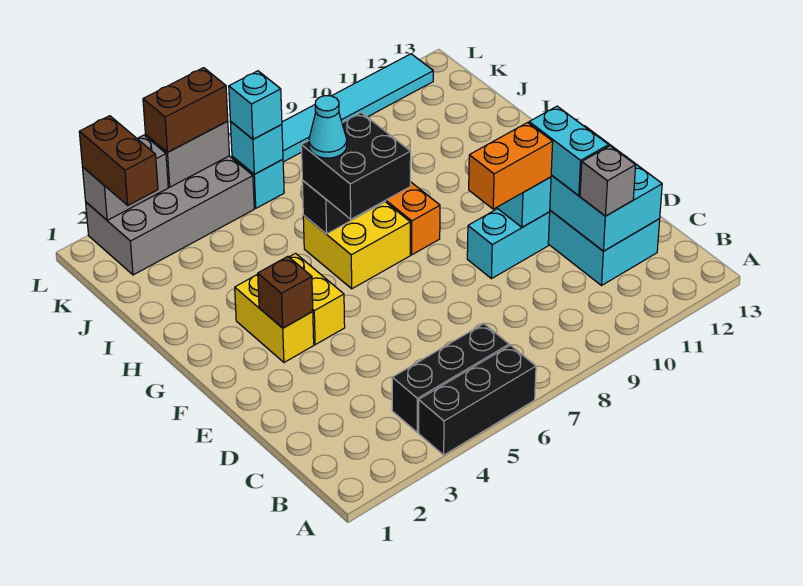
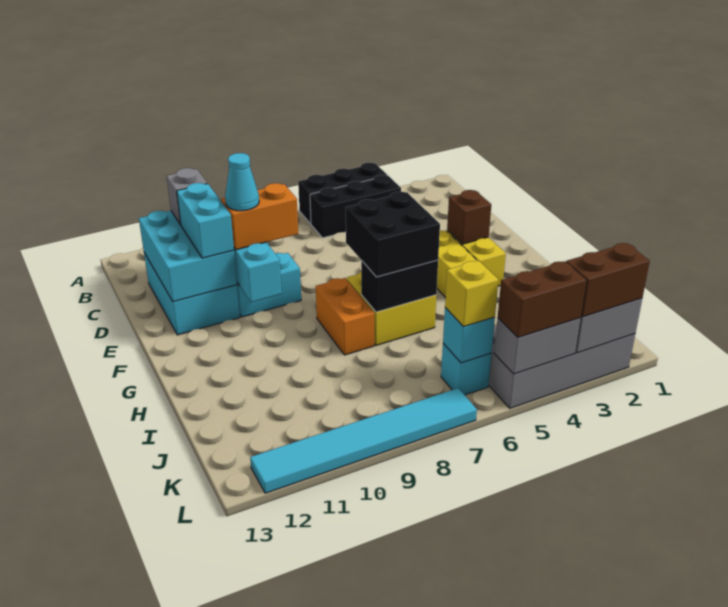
cyan cone H6 level 4 -> cyan cone E10 level 4
brown brick K2:L2 level 3 -> brown brick L2:L3 level 3
cyan brick K6 level 3 -> yellow brick K6 level 3

